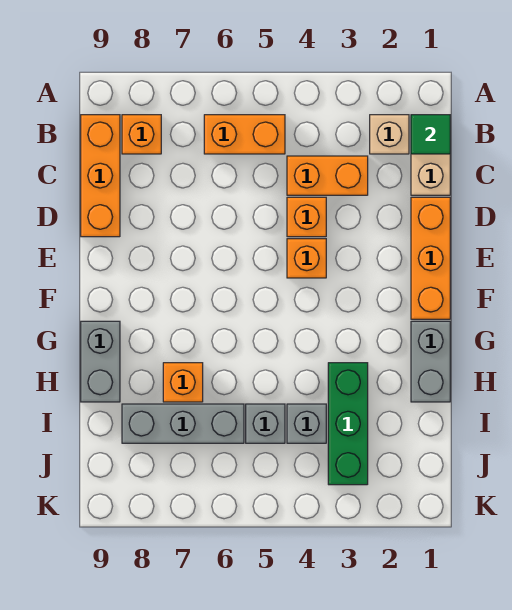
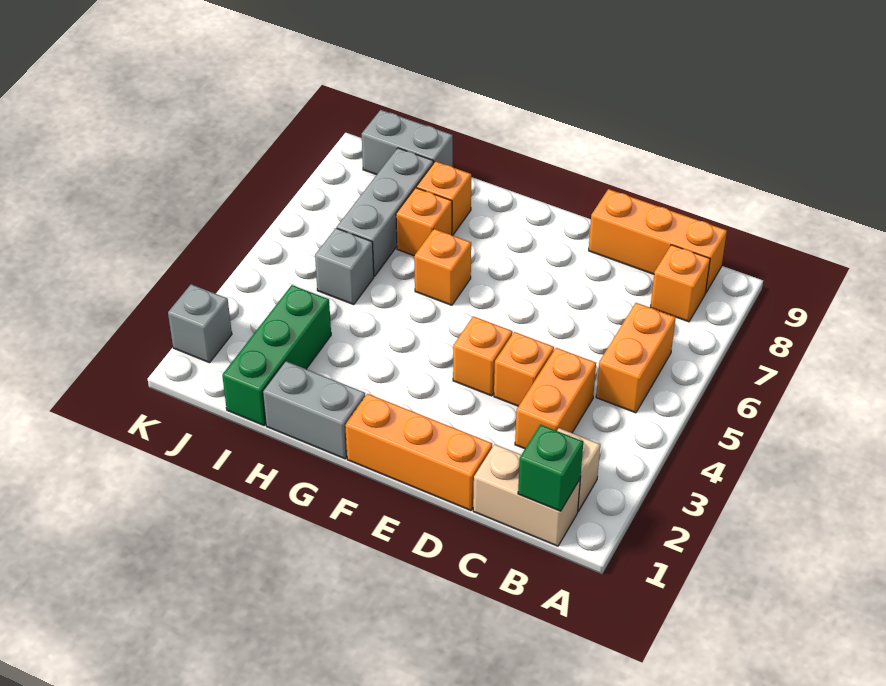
green tile B1 level 2 -> green brick B1 level 2
none -> orange brick G6 level 1
grey brick G9:H9 level 1 -> grey brick I9:J9 level 1
green brick H3:J3 level 1 -> green brick I1:I3 level 1
none -> orange brick H8 level 1
grey brick I4 level 1 -> grey brick K2 level 1

